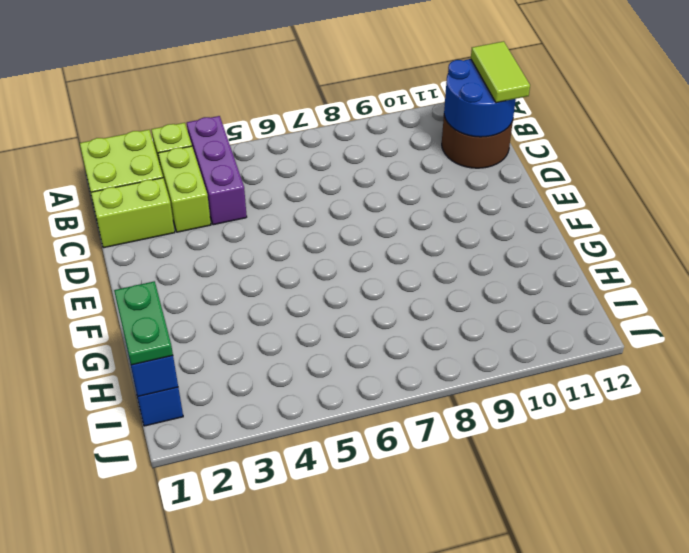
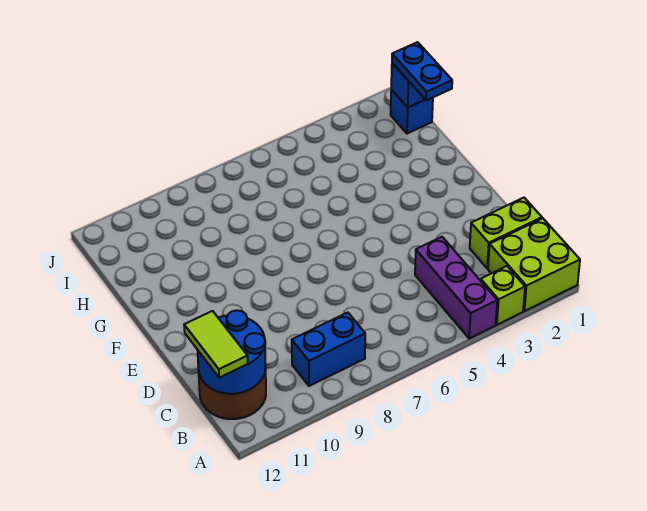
lime brick B3:C3 level 1 -> none
none -> blue brick B8:B9 level 1
green plate H1:I1 level 3 -> blue plate H1:I1 level 3

